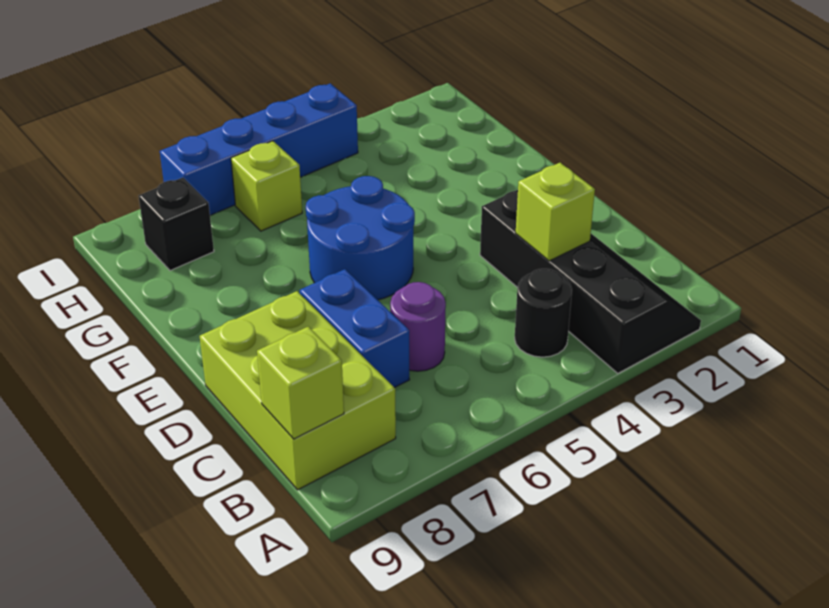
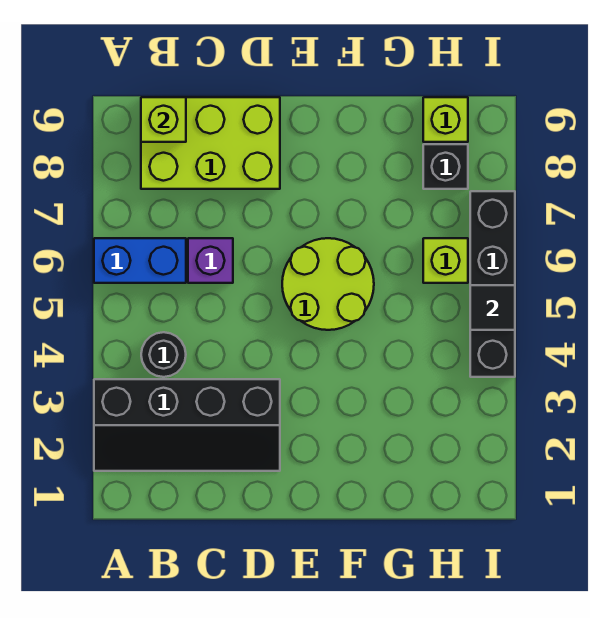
lime brick C3 level 2 -> lime brick H9 level 1
purple round brick C6 level 1 -> purple brick C6 level 1
blue brick C7:D7 level 1 -> blue brick A6:B6 level 1
blue round brick E5:F6 level 1 -> lime round brick E5:F6 level 1
blue brick I4:I7 level 1 -> black brick I4:I7 level 1
none -> black tile I5 level 2

